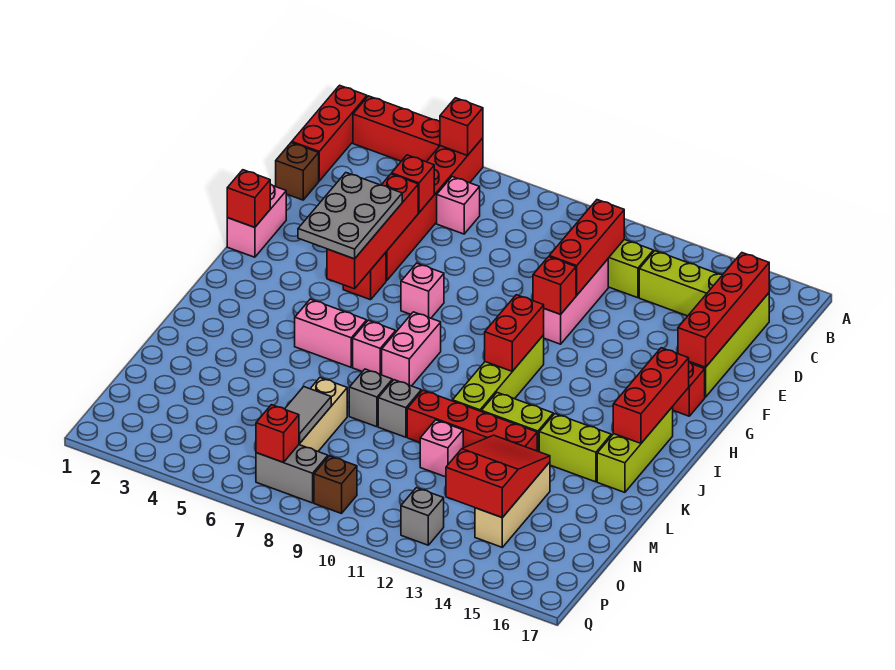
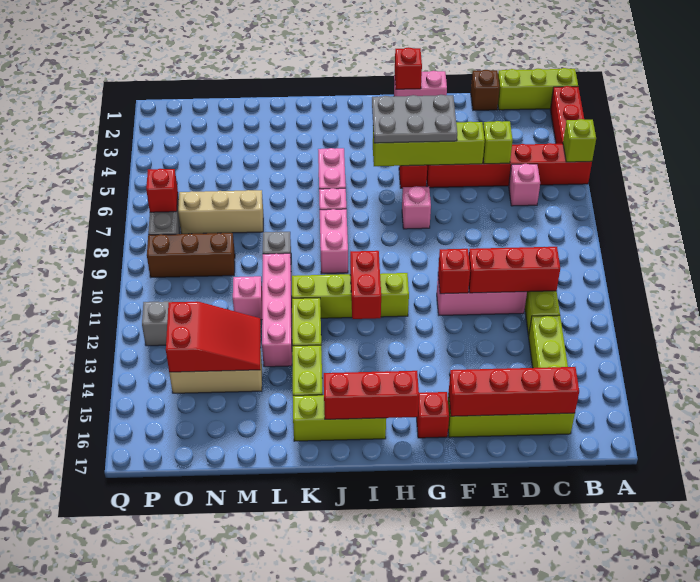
red brick A1:C1 level 1 -> lime brick A1:C1 level 1
red brick A5 level 2 -> lime brick A5 level 2
red brick D5 level 2 -> lime brick D5 level 2
red brick E5:H5 level 2 -> lime brick E5:H5 level 2
red brick H11:I11 level 2 -> red brick I11:I12 level 2
pink brick I8:J8 level 1 -> pink brick J8:J9 level 1
grey brick L8 level 1 -> none
red brick L10:L13 level 1 -> pink brick L10:L13 level 1
grey tile N7:O7 level 2 -> none
brown brick P9 level 1 -> brown brick N9:P9 level 1

